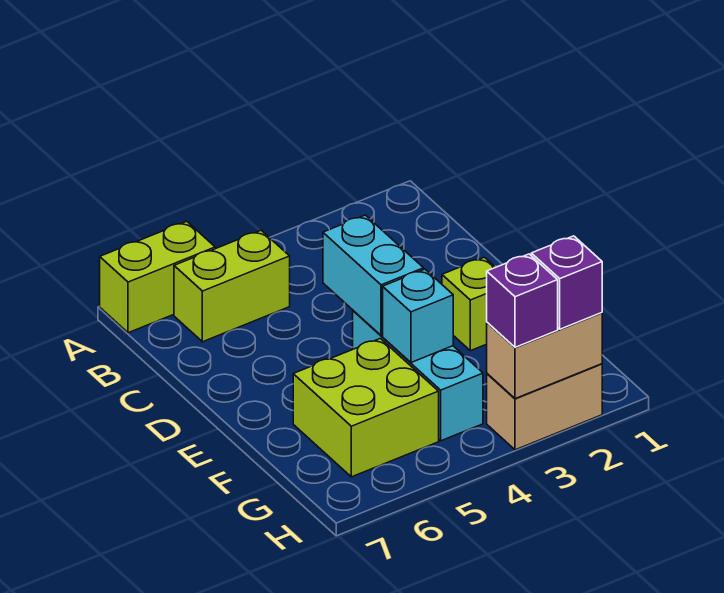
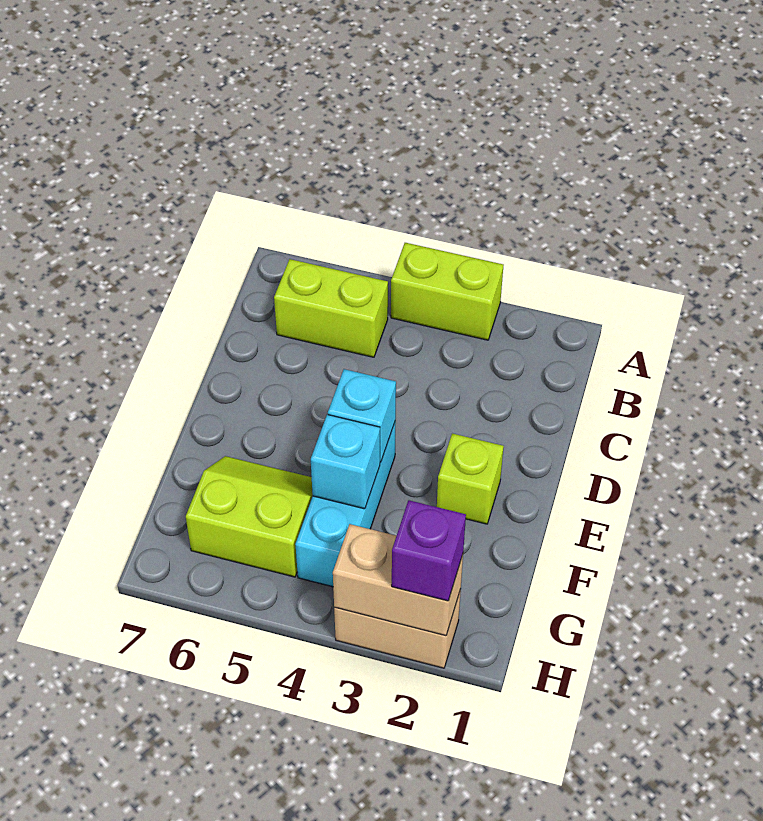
lime brick A6:A7 level 1 -> lime brick A3:A4 level 1
cyan brick D4:E4 level 2 -> cyan brick E4 level 2
lime brick F5:G6 level 1 -> lime slope F5:G6 level 1 top G
purple brick H3 level 3 -> none

